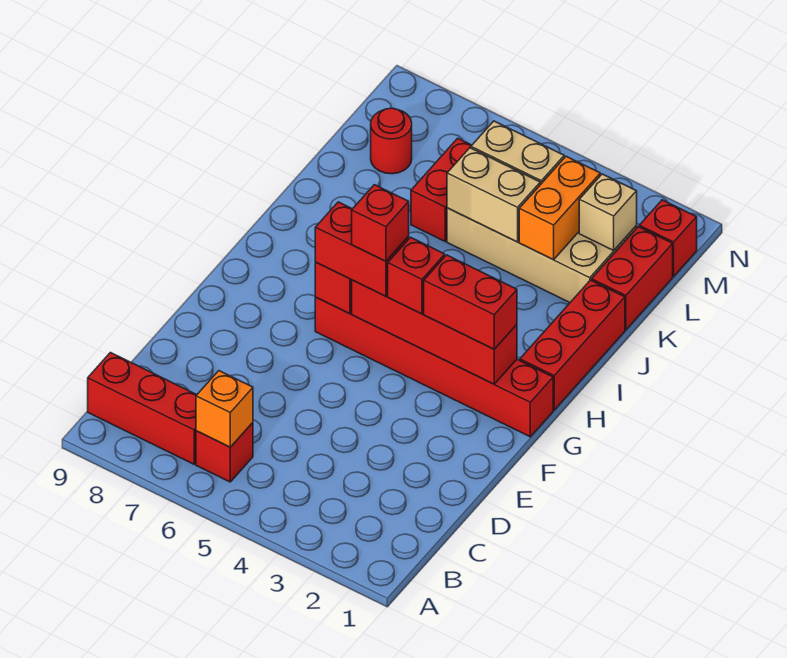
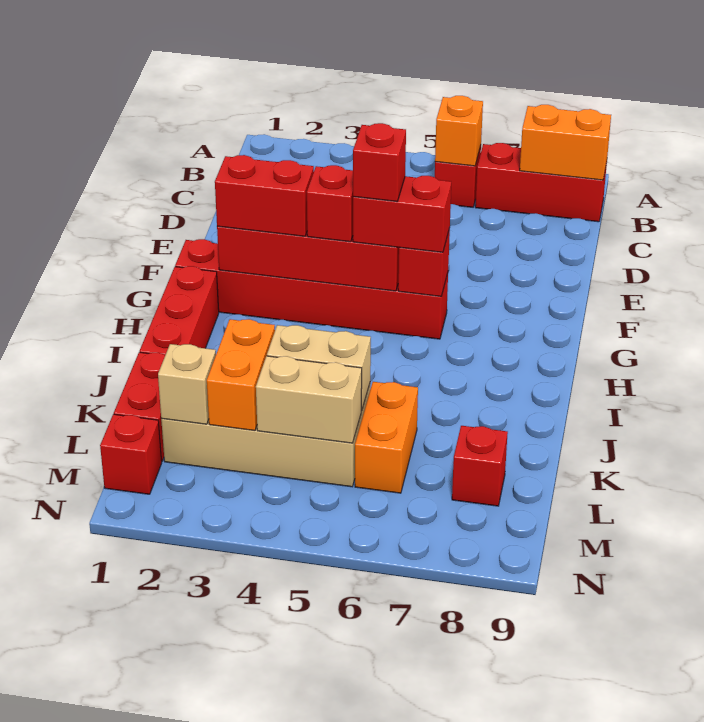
none -> orange brick B8:B9 level 2
red brick K6:L6 level 1 -> orange brick K6:L6 level 1
red round brick L8 level 1 -> red brick L8 level 1

